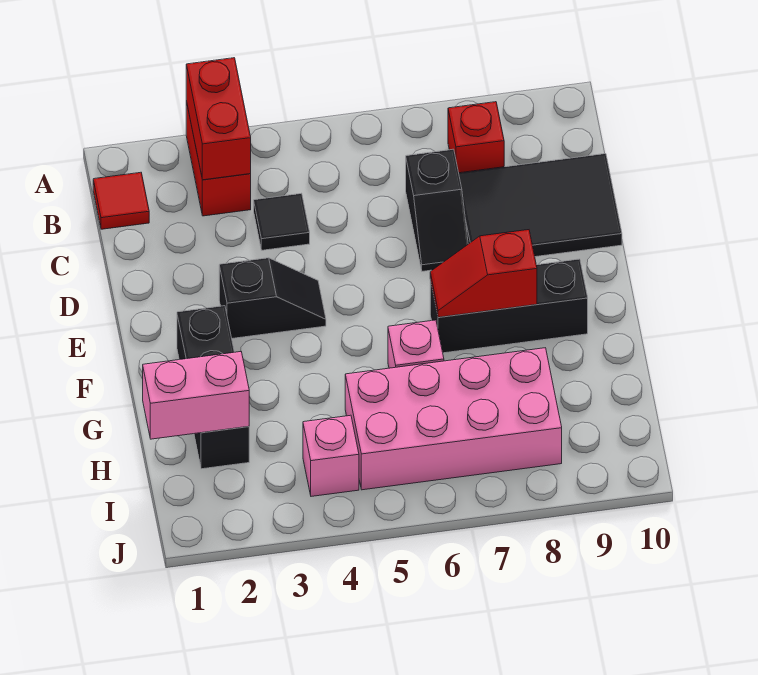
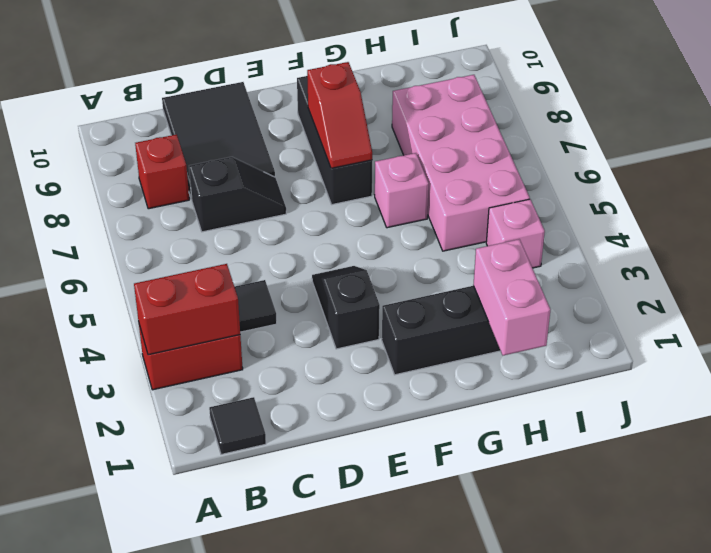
red tile B1 level 1 -> black tile B1 level 1

